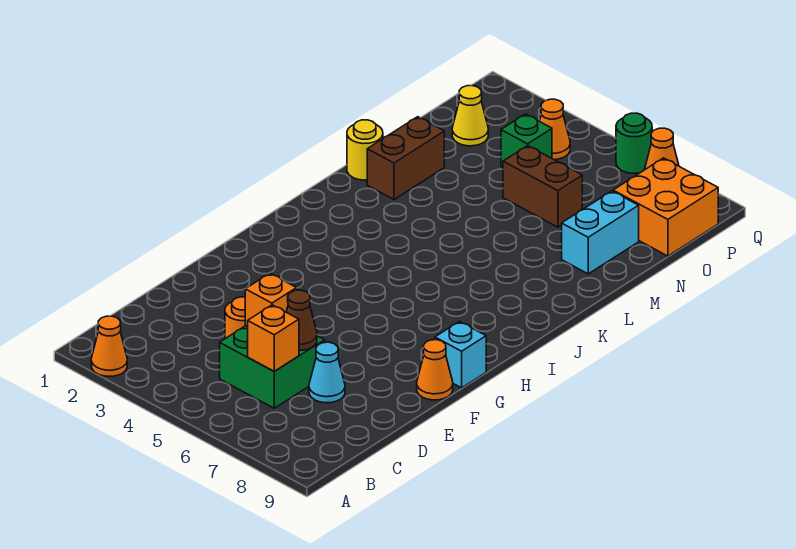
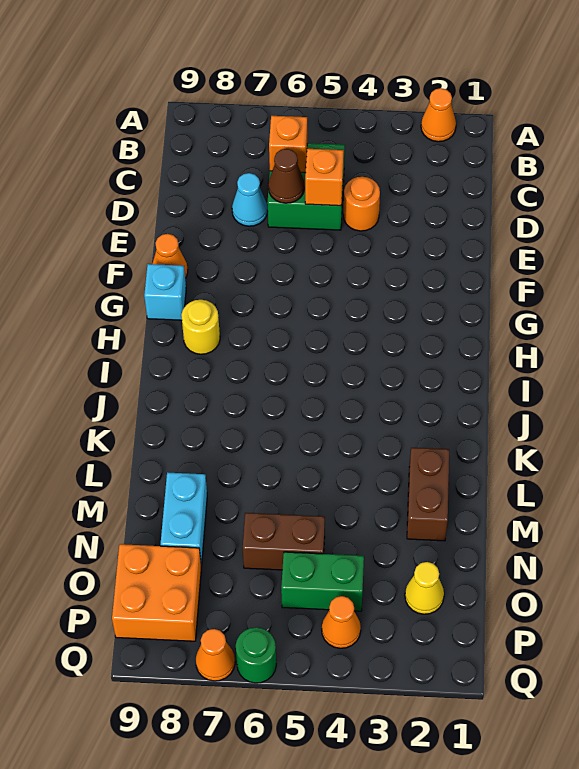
yellow round brick L1 level 1 -> yellow round brick H8 level 1
green brick O4 level 1 -> green brick O4:O5 level 1

